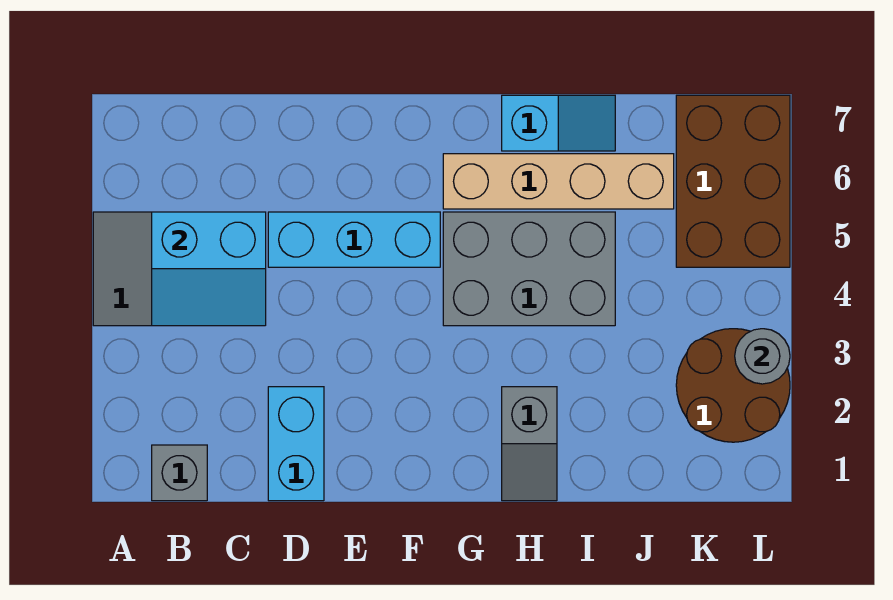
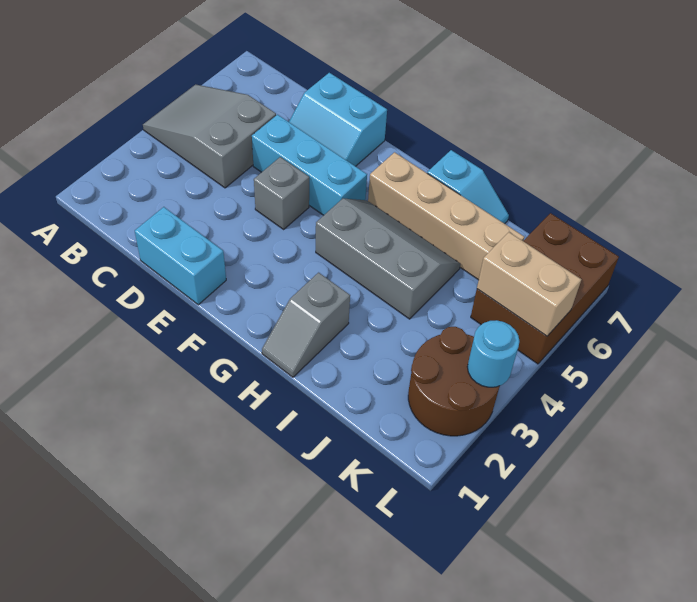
grey brick B1 level 1 -> grey brick E4 level 1
cyan slope B4:C5 level 2 top 5 -> cyan slope D6:E7 level 1 top 7
cyan brick D1:D2 level 1 -> cyan brick D1:E1 level 1
grey brick G4:I5 level 1 -> grey slope G4:I5 level 1 top 4
none -> tan brick K5:L5 level 2
grey round brick L3 level 2 -> cyan round brick L3 level 2

